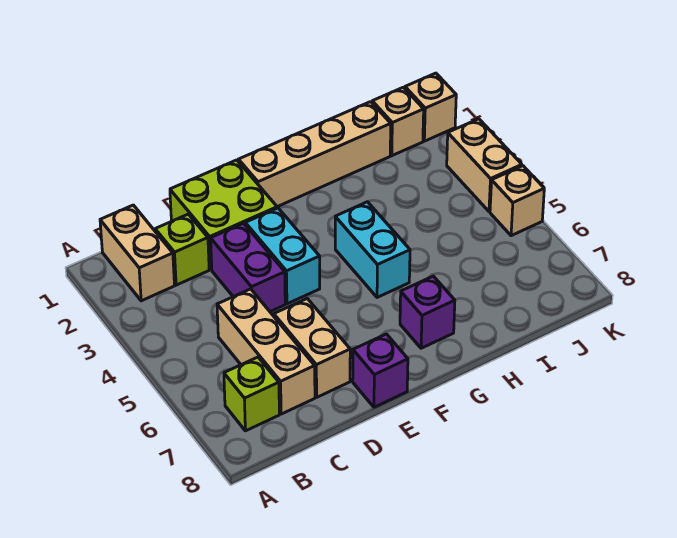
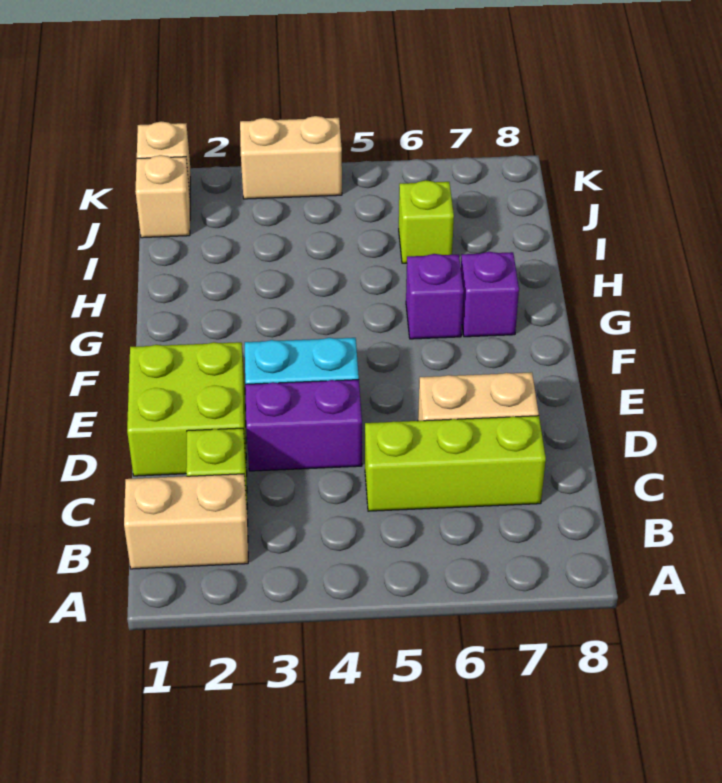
lime brick B7 level 1 -> lime brick I6 level 1
tan brick C5:C7 level 1 -> lime brick C5:C7 level 1
purple brick E8 level 1 -> purple brick G6 level 1
tan brick F1:I1 level 1 -> none
cyan brick G4:G5 level 1 -> none
tan brick K5 level 1 -> none

